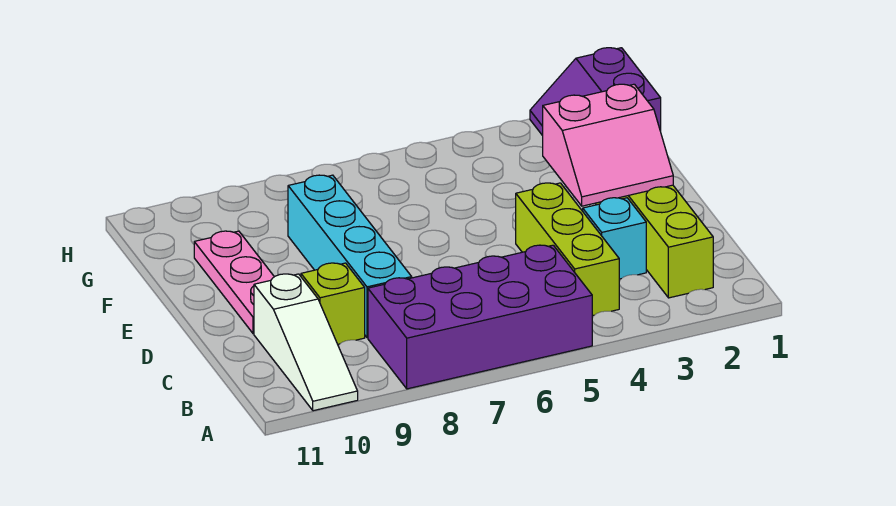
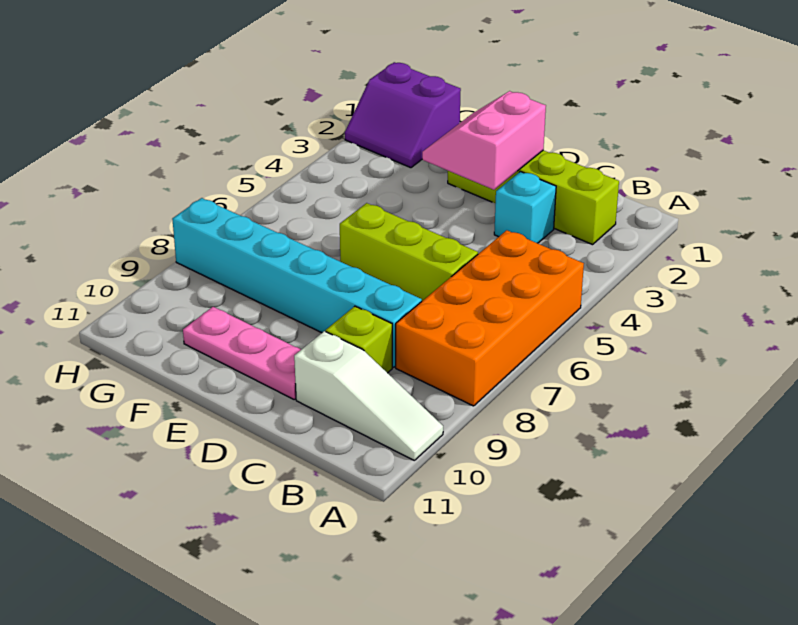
purple brick A5:B8 level 1 -> orange brick A5:B8 level 1
lime brick B4:D4 level 1 -> lime brick C6:E6 level 1
cyan brick C8:F8 level 1 -> cyan brick C8:H8 level 1
pink slope D2:E3 level 2 top E -> pink slope D2:E3 level 2 top D

